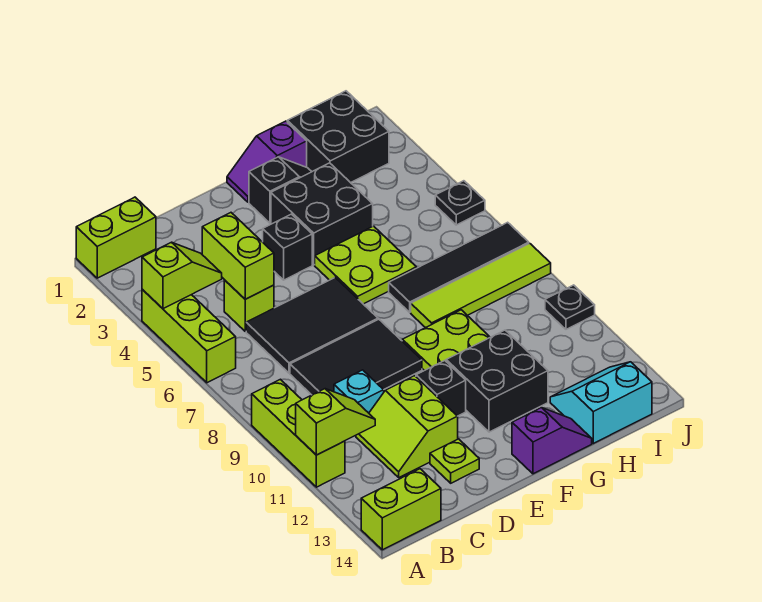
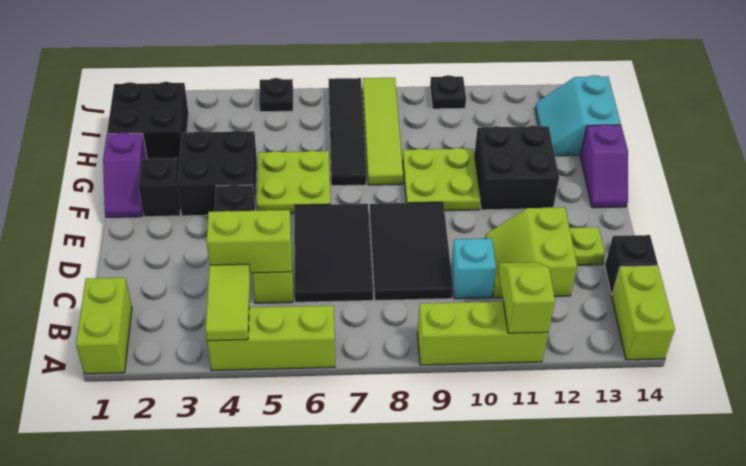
lime slope A4:B4 level 2 top A -> lime tile A4:B4 level 2
lime slope C11:D12 level 1 top D -> lime slope C11:D12 level 1 top 12
black brick E11 level 1 -> black brick C14 level 1
purple slope F14:G14 level 1 top F -> purple slope F14:G14 level 1 top G

